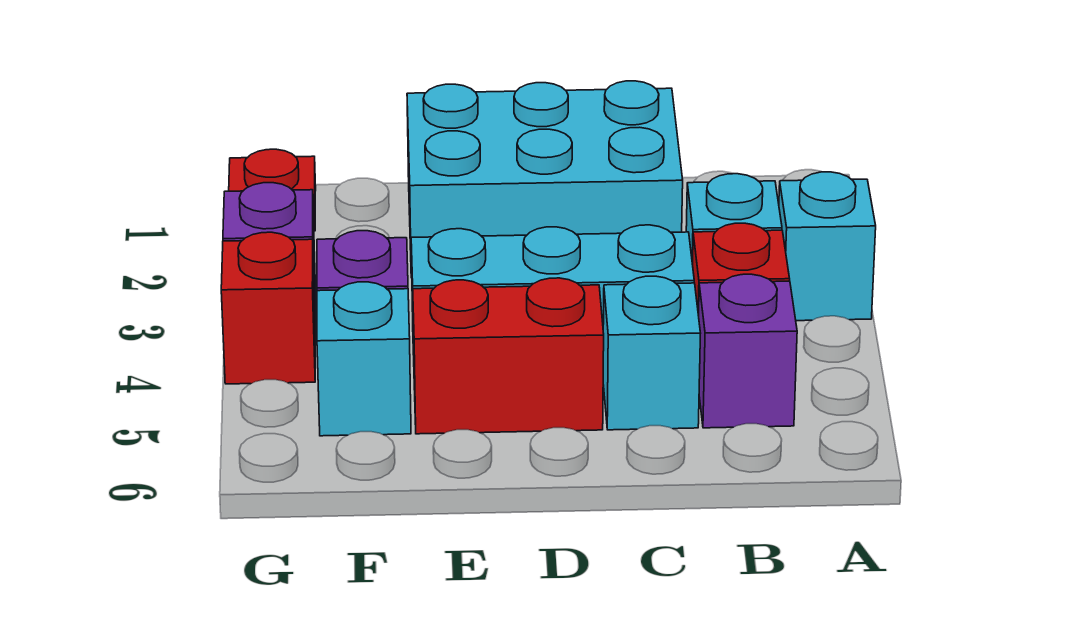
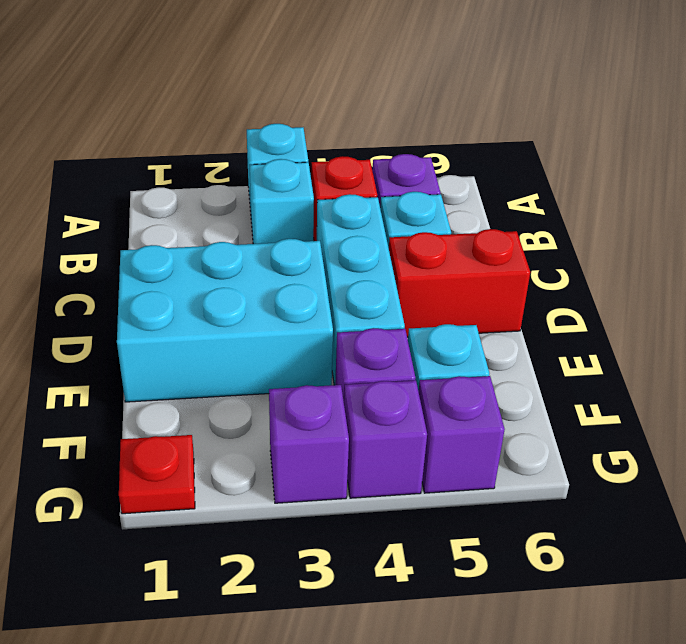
cyan brick C1:E2 level 1 -> cyan brick D1:E3 level 1
red brick D5:E5 level 1 -> red brick D5:D6 level 1
red brick G4 level 1 -> purple brick G4 level 1
none -> purple brick G5 level 1

